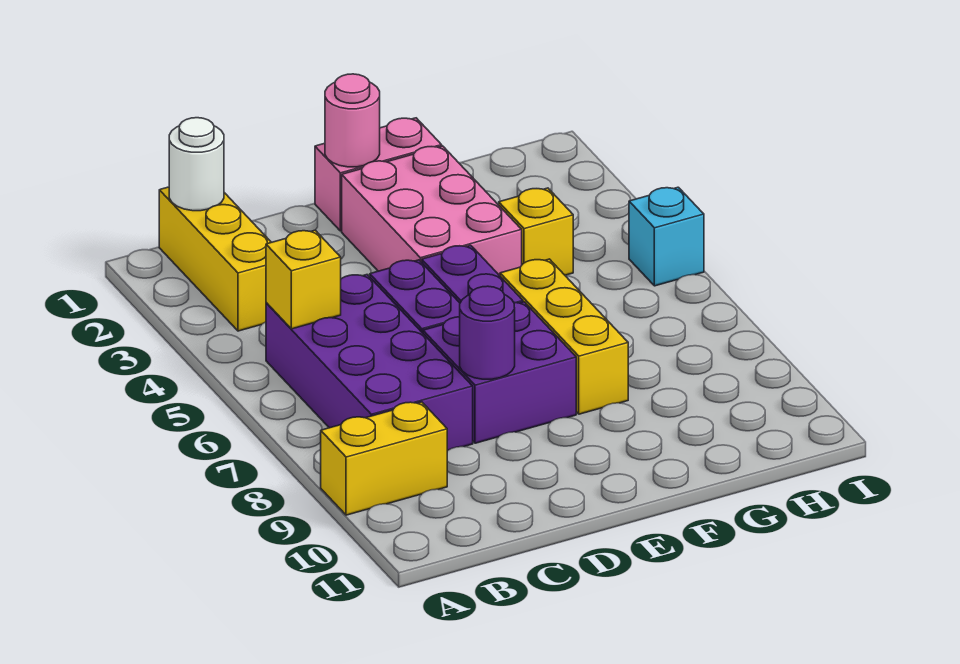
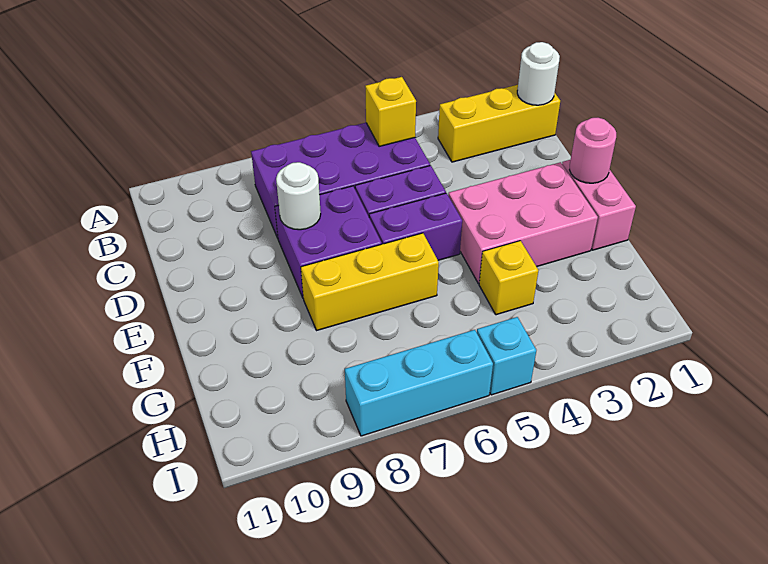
yellow brick A9:B9 level 1 -> none
purple round brick D8 level 2 -> white round brick D8 level 2
none -> cyan brick I6:I8 level 1

